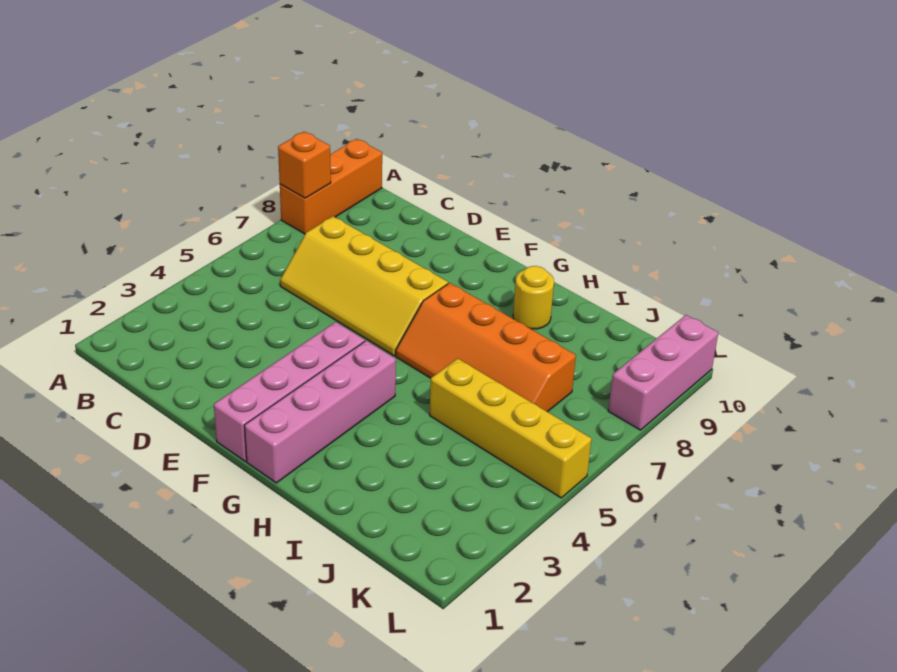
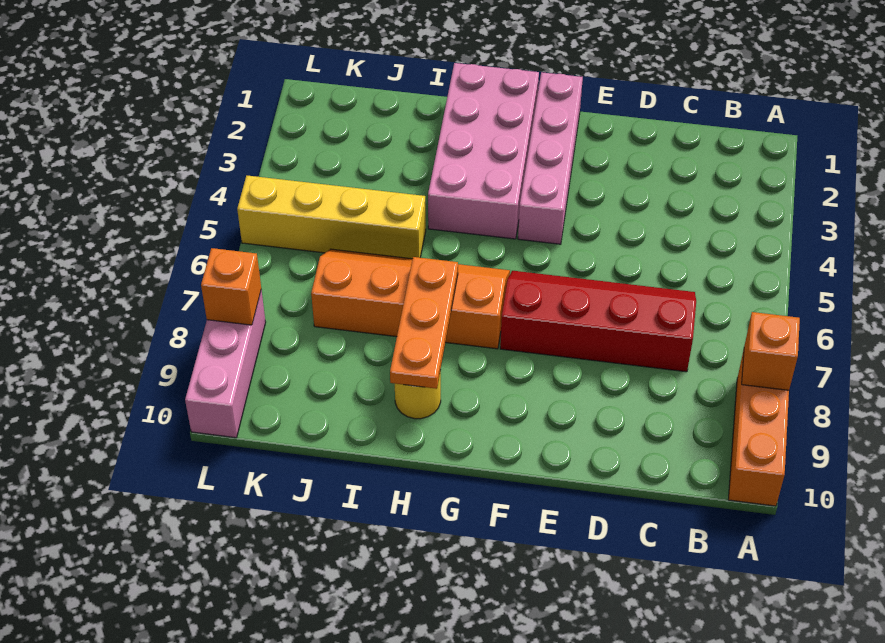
yellow slope C6:F7 level 1 top 7 -> red slope C6:F7 level 1 top 7
pink brick G1:G4 level 1 -> pink brick G1:H4 level 1
none -> orange plate H7:H9 level 2
none -> orange brick L8 level 2

